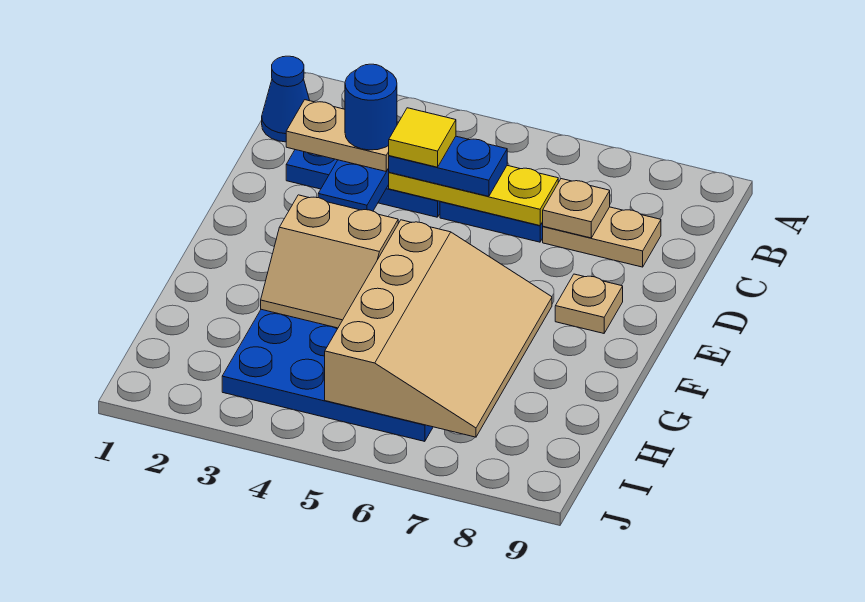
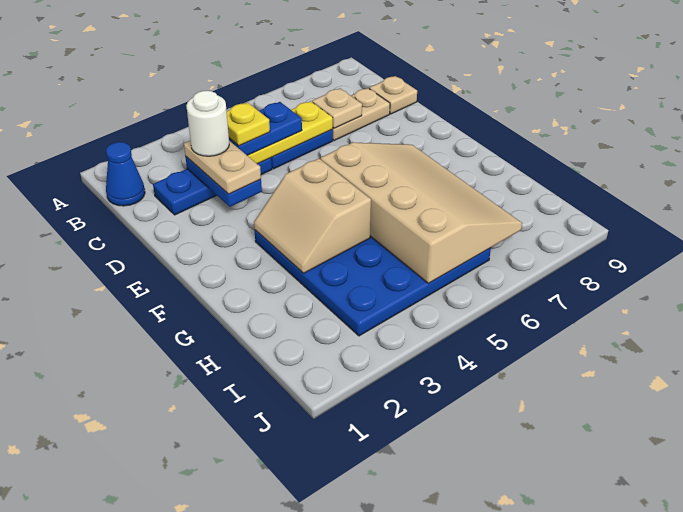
tan plate C2:C3 level 3 -> tan plate C3:D3 level 3
blue round brick C3 level 4 -> white round brick C3 level 4
yellow tile C4 level 4 -> yellow plate C4 level 4
tan plate E8 level 1 -> tan plate C9 level 1
tan slope F3:G4 level 2 top F -> tan slope F3:G4 level 2 top 4

